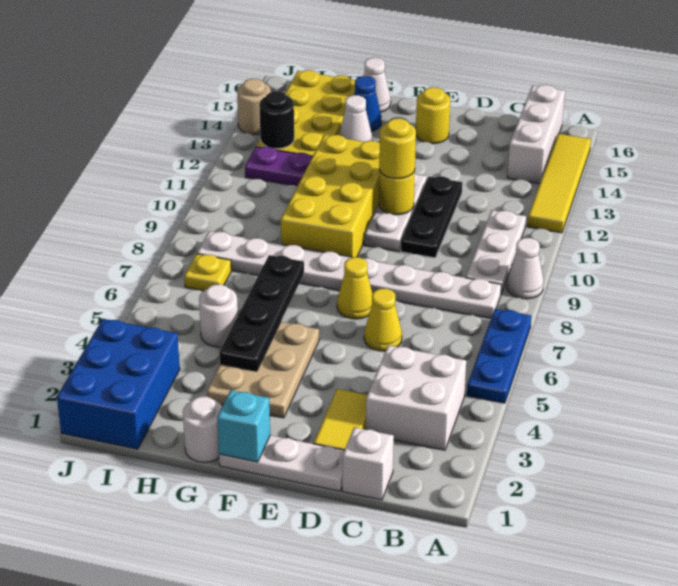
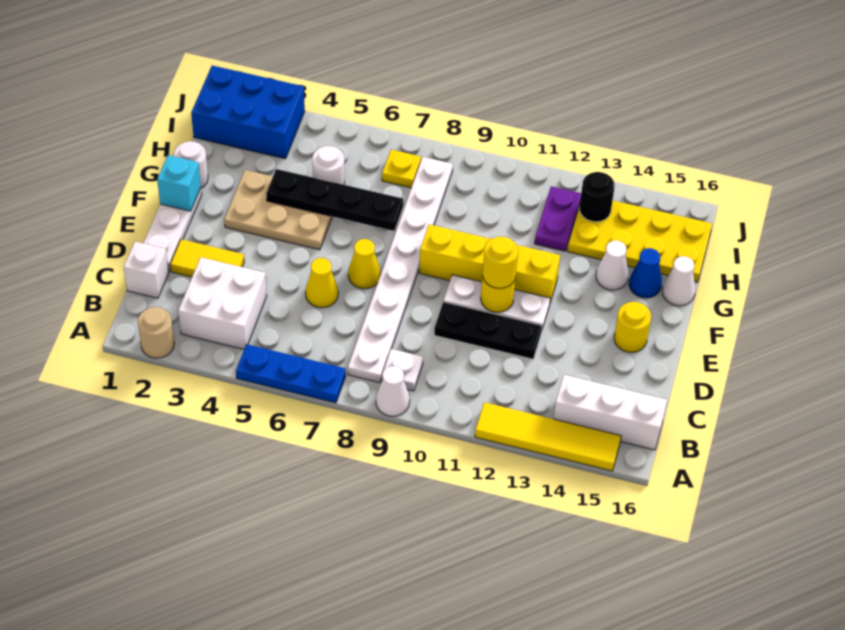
white plate B9:B11 level 1 -> white plate B9 level 1
yellow brick F9:G12 level 1 -> yellow brick F9:F12 level 1
tan round brick J14 level 1 -> tan round brick A2 level 1

